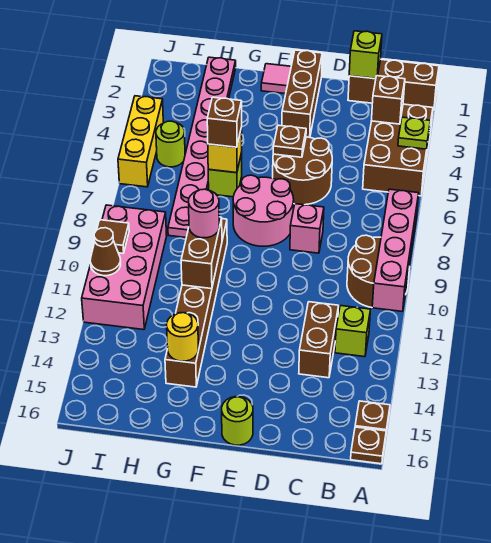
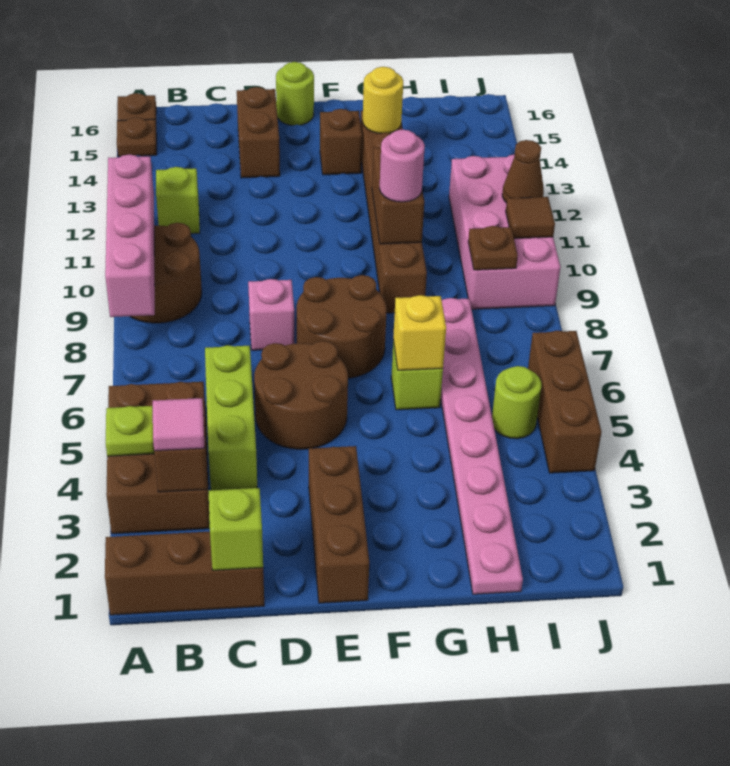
none -> lime brick C4:C6 level 1
brown brick C12:C13 level 1 -> brown brick D14:D15 level 1
brown plate E5 level 2 -> brown plate I9 level 2
pink round brick E7:F8 level 1 -> brown round brick E7:F8 level 1
pink tile F1 level 1 -> pink tile B3 level 3
brown brick G6 level 3 -> brown brick F14 level 1
yellow brick J4:J6 level 1 -> brown brick J4:J6 level 1

